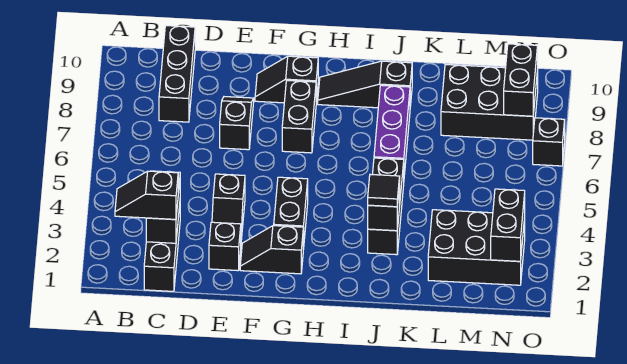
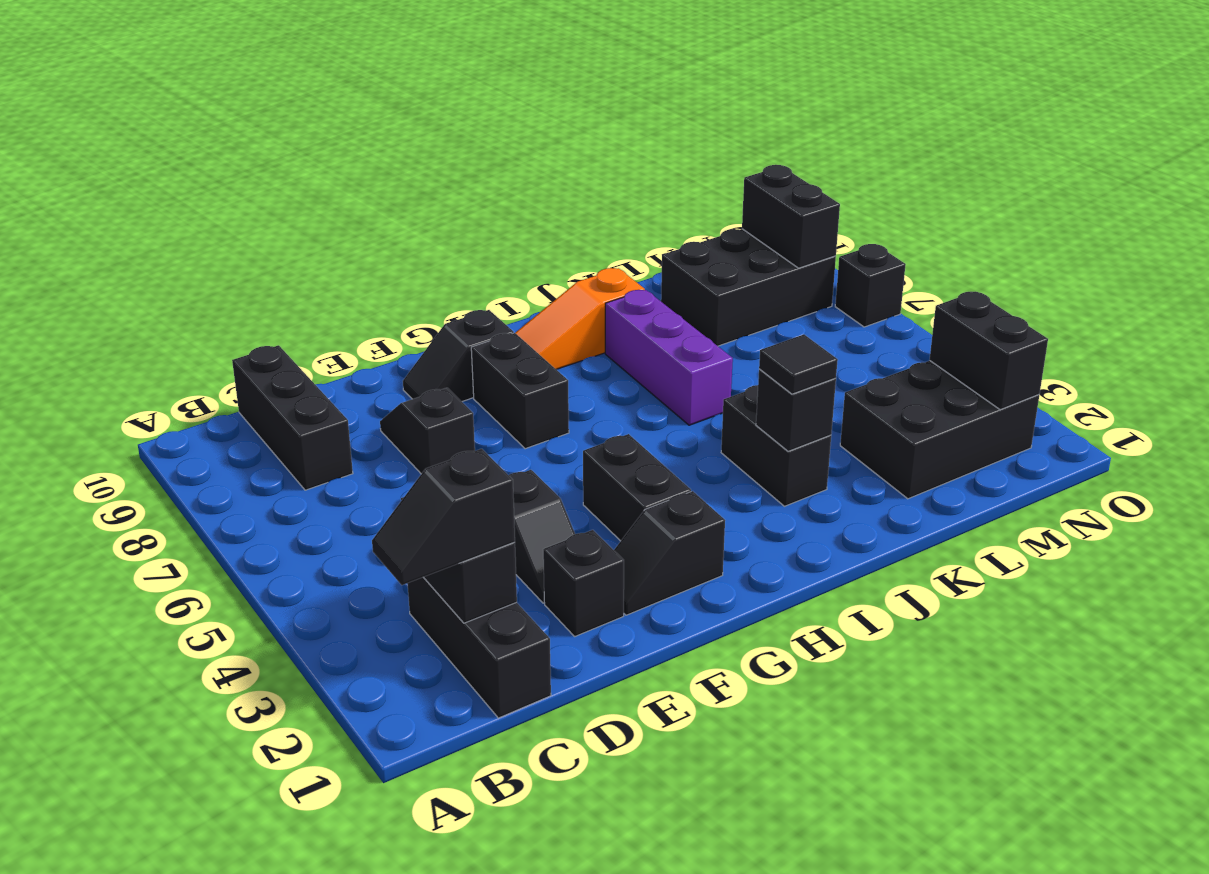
black slope H9:J9 level 1 top J -> orange slope H9:J9 level 1 top J
black brick J3:J5 level 1 -> black brick J3:J4 level 1

